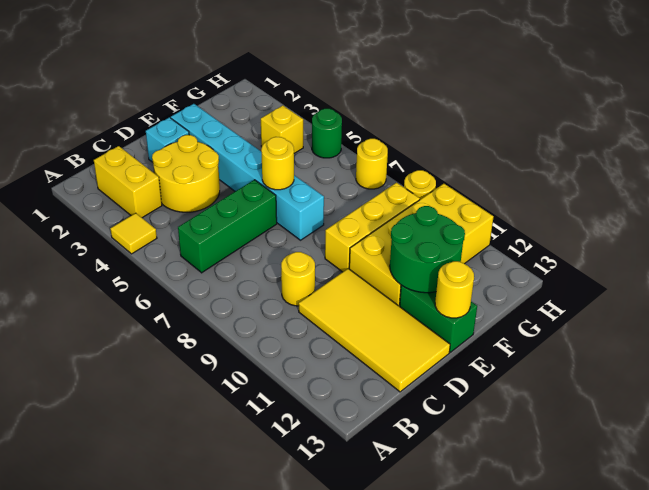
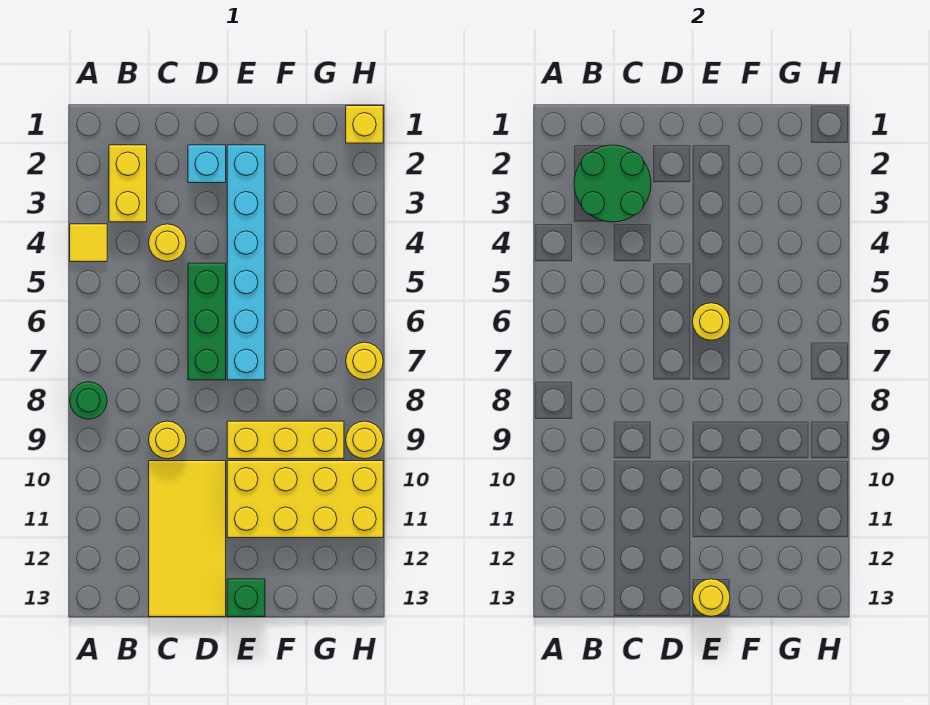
green brick B6:D6 level 1 -> green brick D5:D7 level 1
yellow round brick C3:D4 level 1 -> yellow round brick C4 level 1
green round brick E11:F12 level 2 -> green round brick B2:C3 level 2
green brick E12:E13 level 1 -> green brick E13 level 1
yellow brick G4 level 1 -> yellow brick H1 level 1
green round brick H5 level 1 -> green round brick A8 level 1

